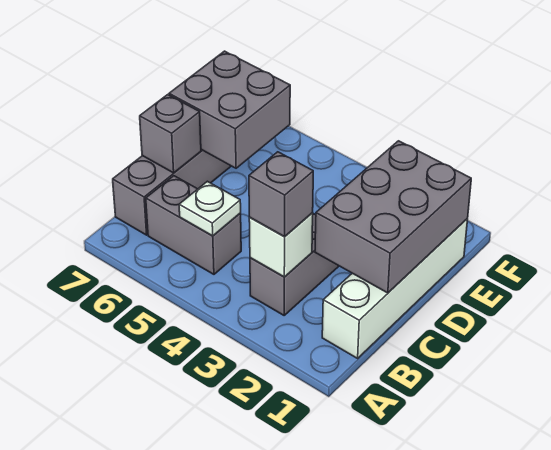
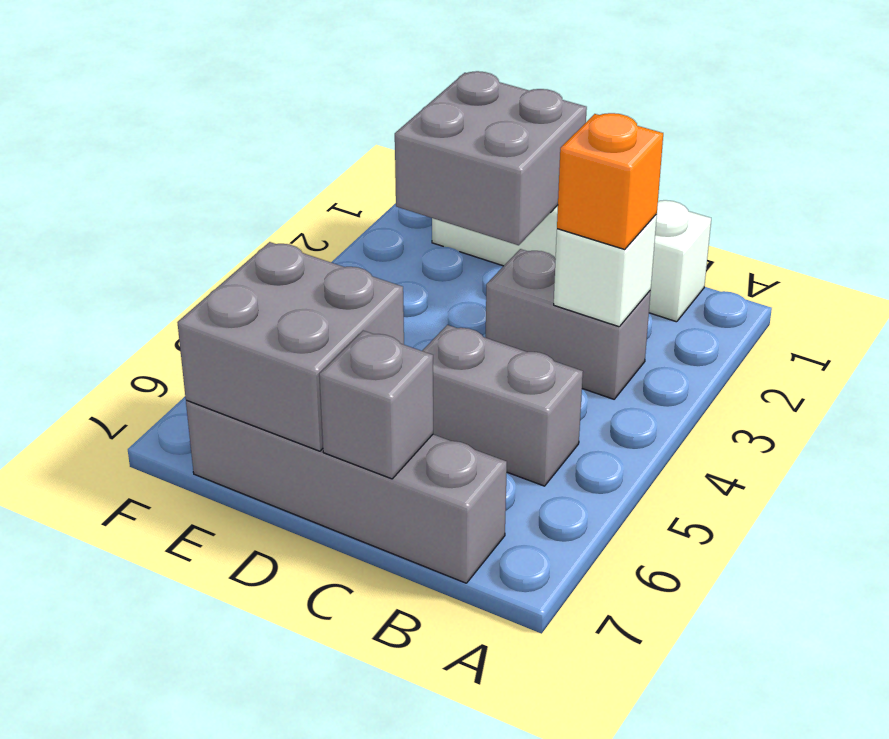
grey brick B3 level 3 -> orange brick B3 level 3
grey brick B5:B6 level 1 -> grey brick B5:C5 level 1
white plate B5 level 2 -> none
grey brick C1:E2 level 2 -> grey brick D1:E2 level 2

